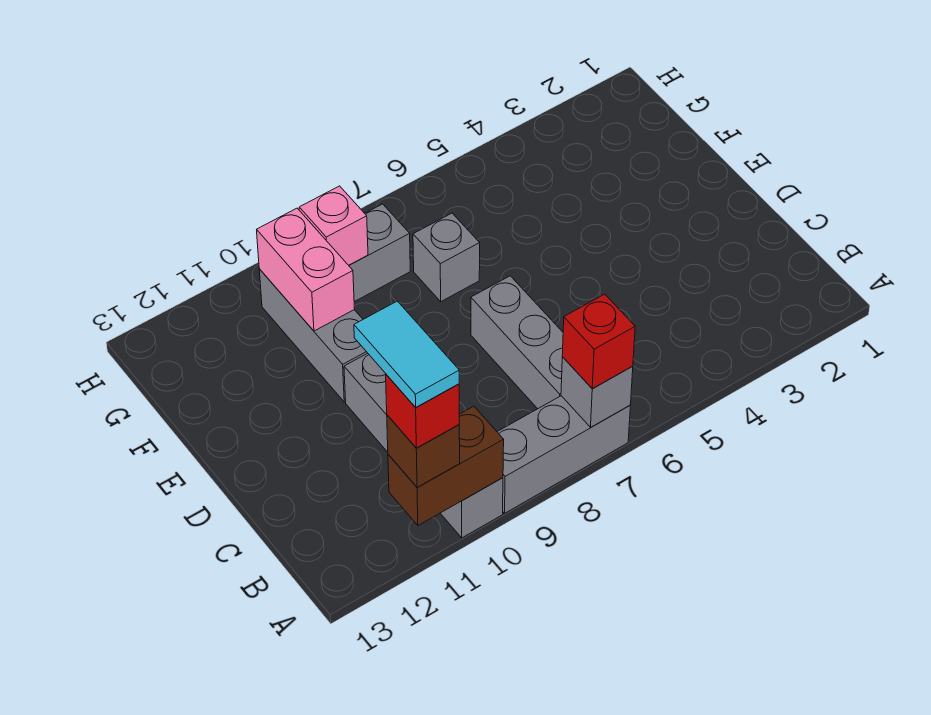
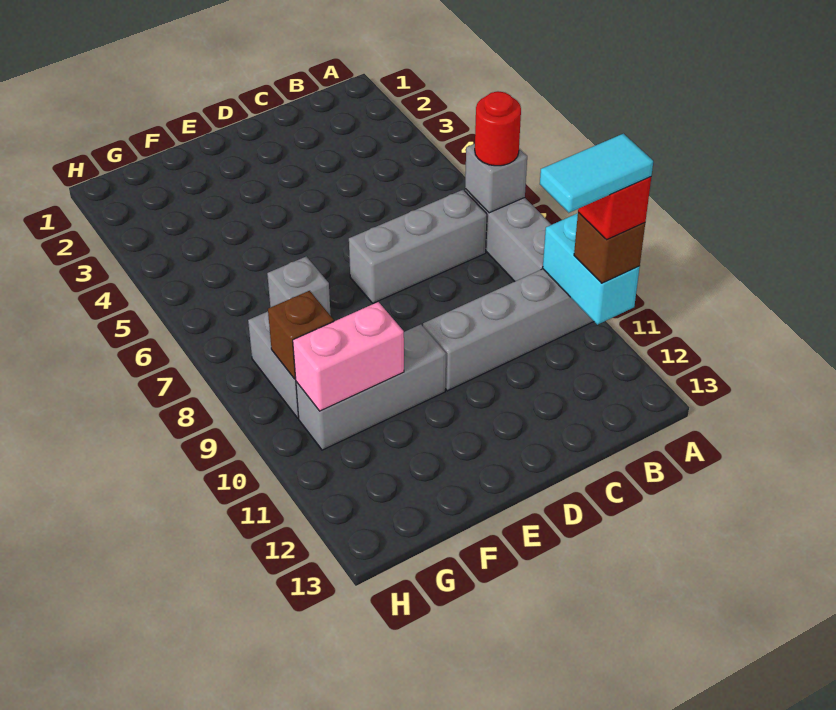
red brick A7 level 3 -> red round brick A7 level 3
brown brick A10:A11 level 2 -> cyan brick A10:A11 level 2
pink brick G9 level 2 -> brown brick G9 level 2

